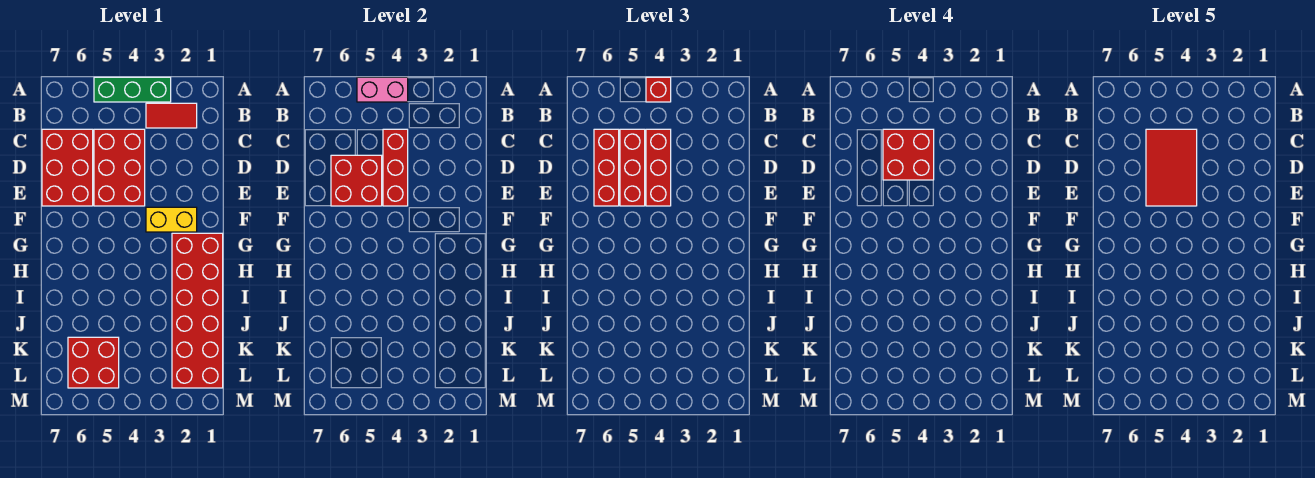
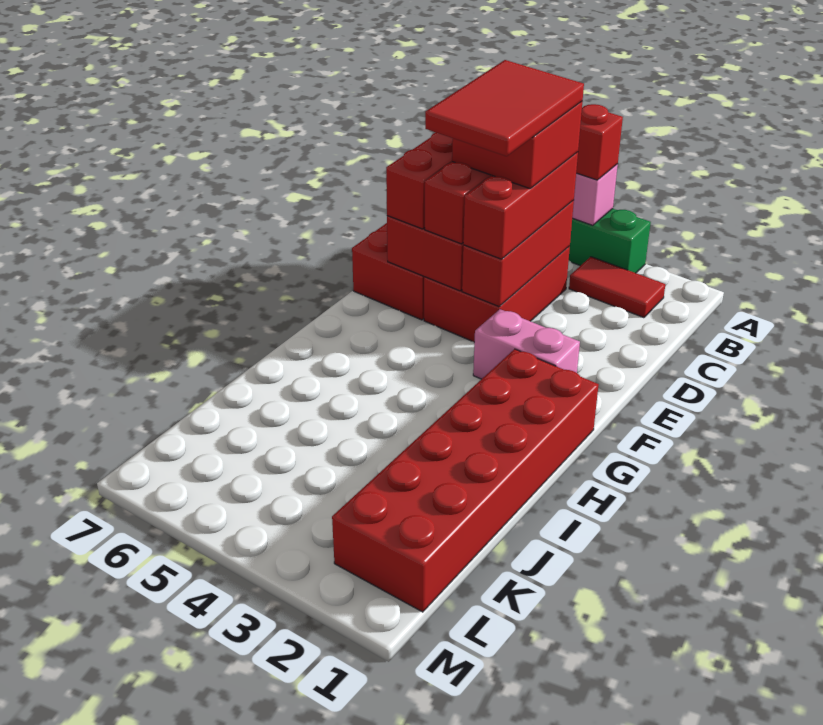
yellow brick F2:F3 level 1 -> pink brick F2:F3 level 1
red brick K5:L6 level 1 -> none

